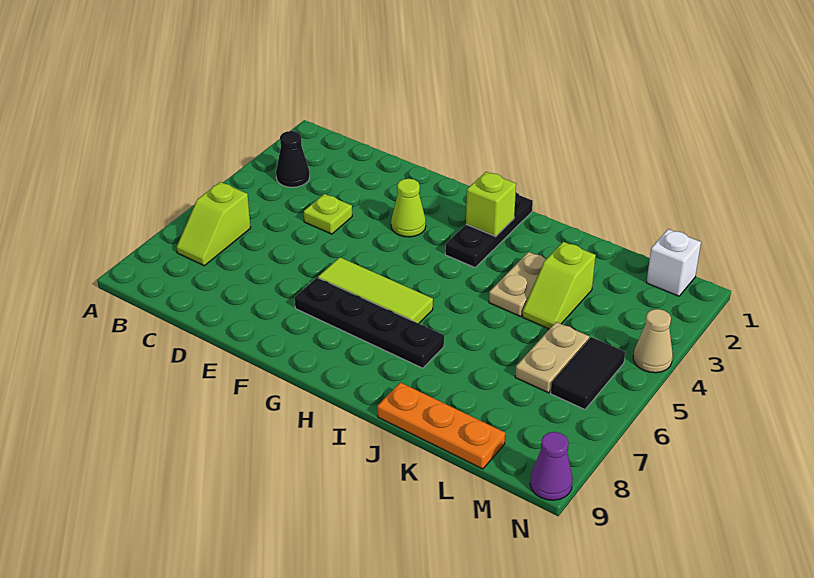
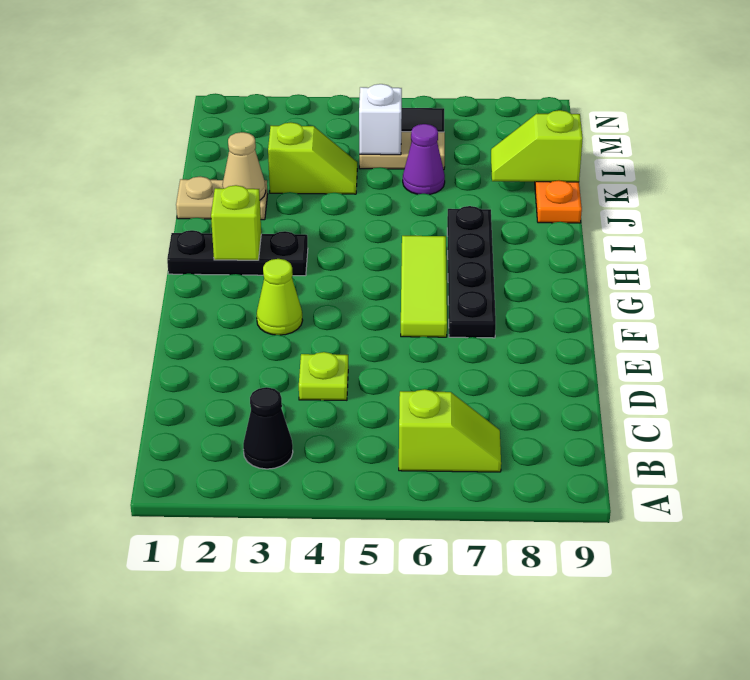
tan plate J3:J4 level 1 -> tan plate J1:J2 level 1
none -> lime slope K8:K9 level 2 top 9
white brick M1 level 1 -> white brick L5 level 2
tan cone N4 level 1 -> tan cone J2 level 2
purple cone N9 level 1 -> purple cone K6 level 1

